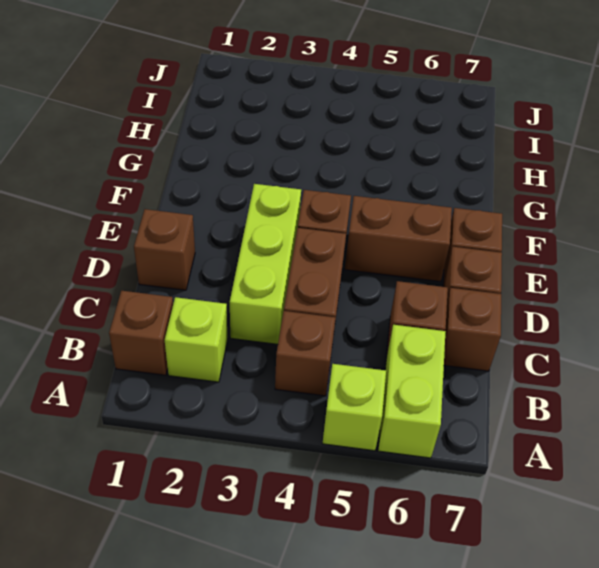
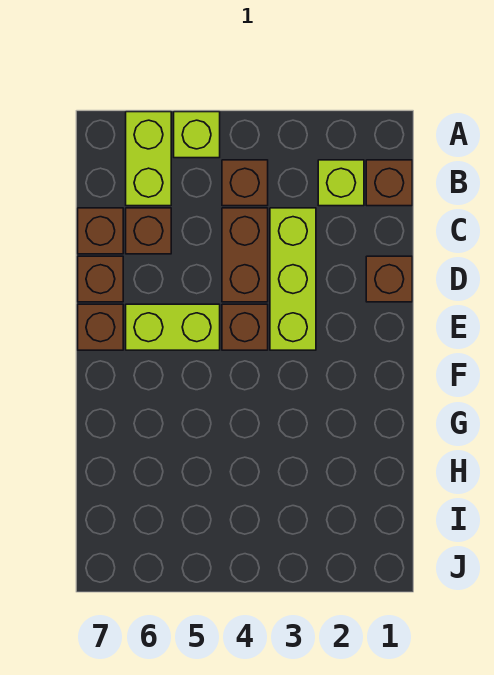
brown brick E5:E6 level 1 -> lime brick E5:E6 level 1

